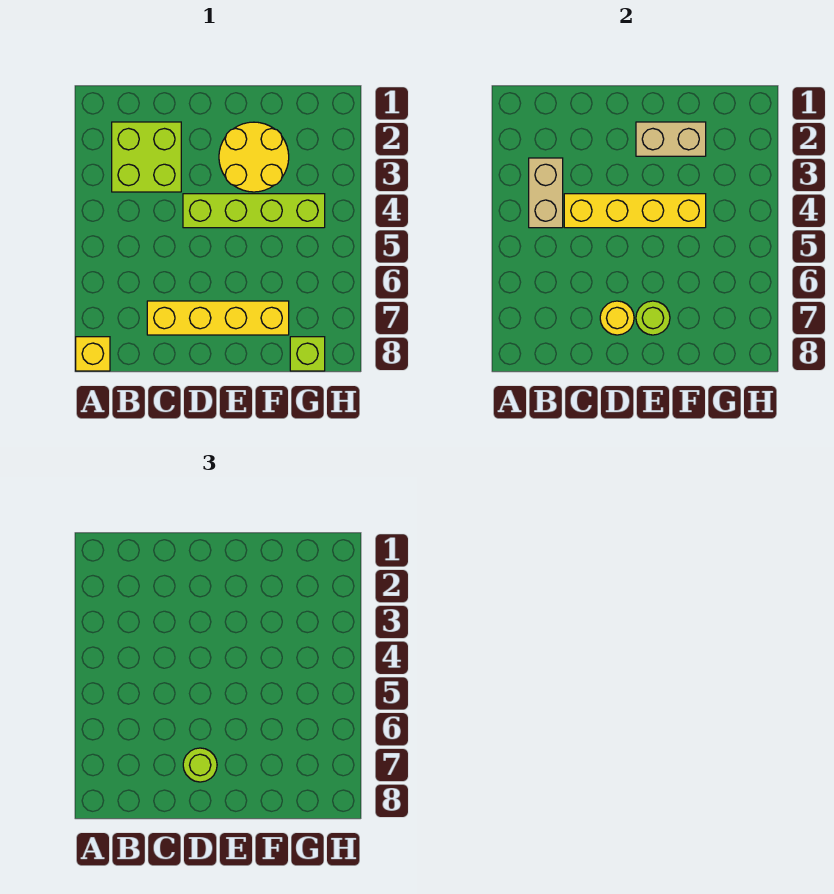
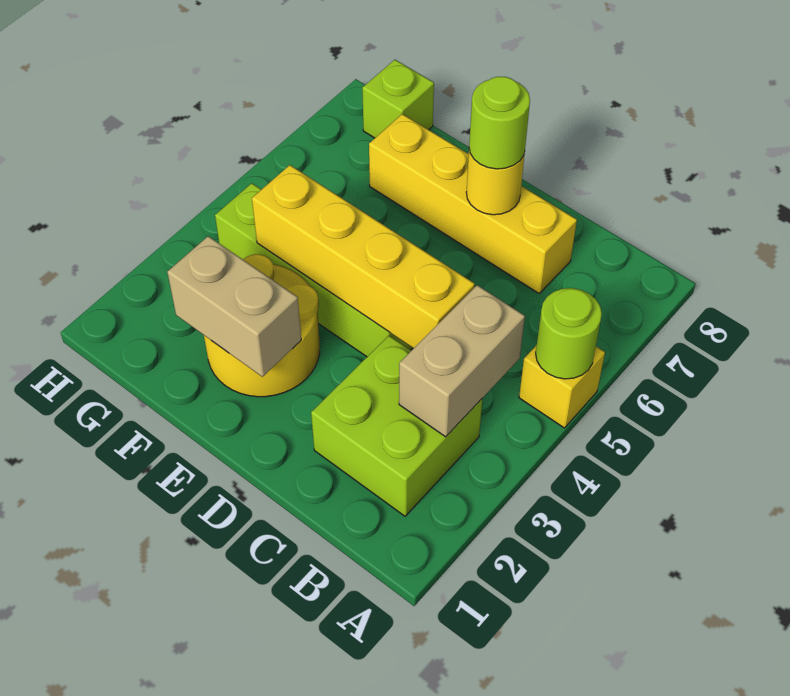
yellow brick A8 level 1 -> yellow brick A5 level 1
lime round brick E7 level 2 -> lime round brick A5 level 2

